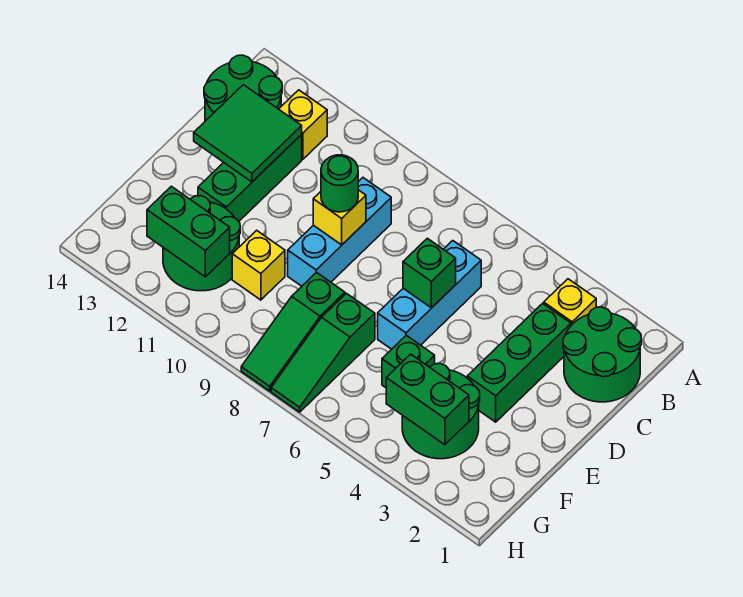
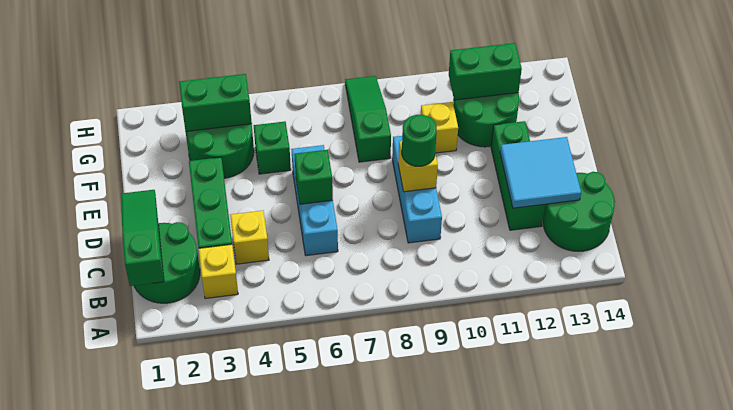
yellow brick B12 level 1 -> yellow brick C4 level 1
green tile C12:D13 level 2 -> cyan tile C12:D13 level 2
green slope F7:H7 level 1 top F -> green slope B1:D1 level 2 top B

